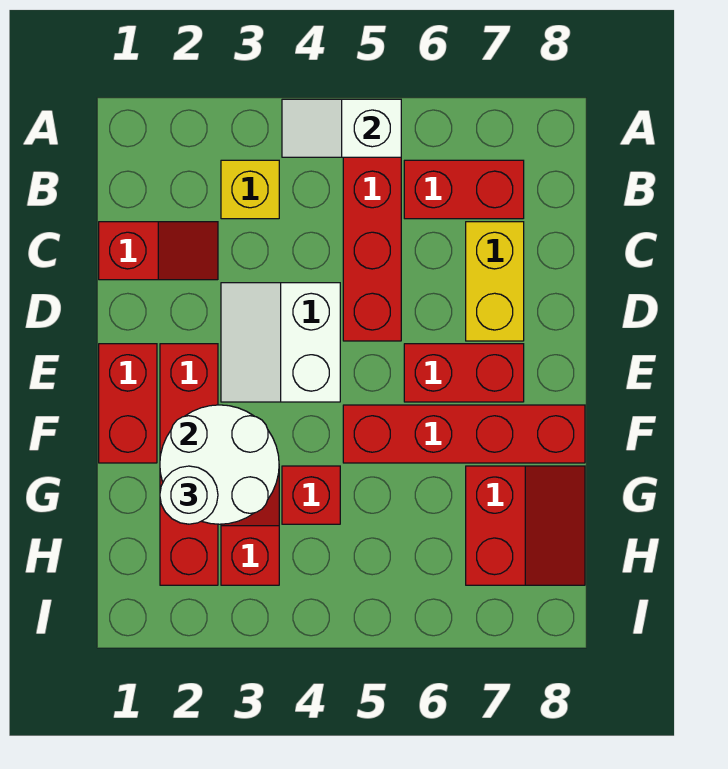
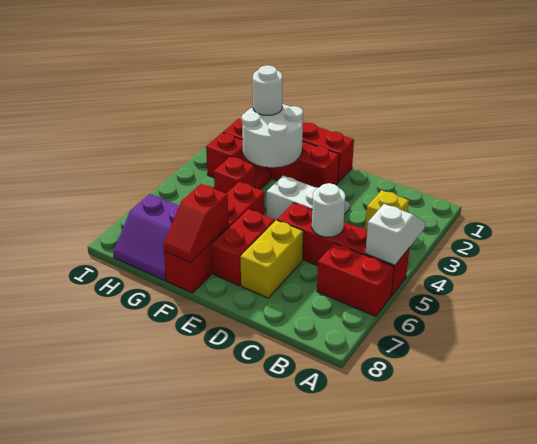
red brick B6:B7 level 1 -> red brick A6:B6 level 1
red slope C1:C2 level 1 top 1 -> red slope F7:F8 level 2 top 7
none -> white round brick C5 level 2
yellow brick C7:D7 level 1 -> yellow brick D6:D7 level 1
red slope G7:H8 level 1 top 7 -> purple slope G7:H8 level 1 top 7

